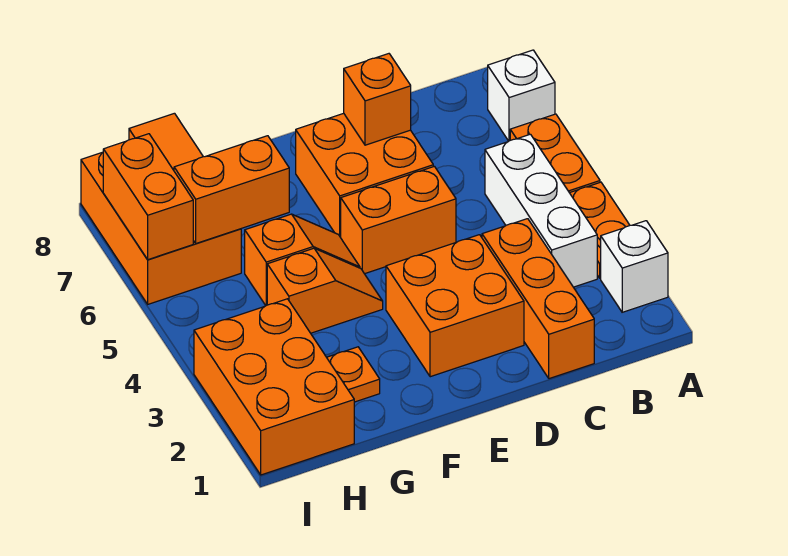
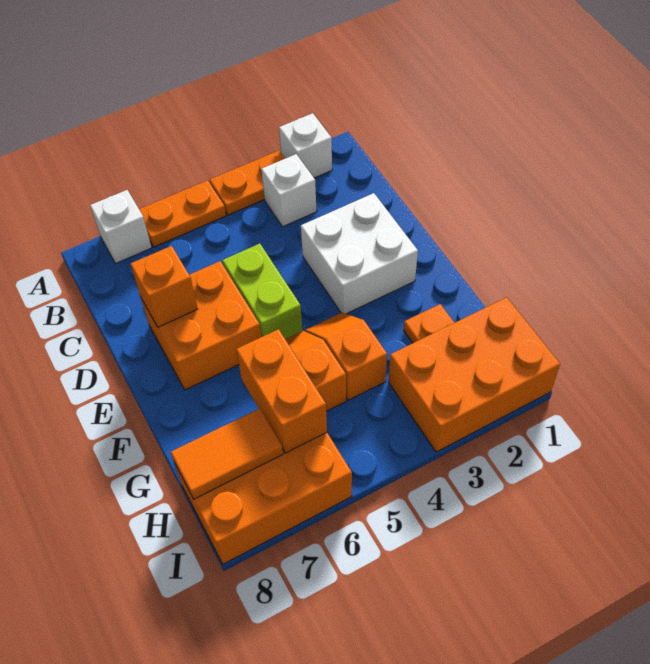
white brick B3:B5 level 1 -> white brick B3 level 1
orange brick C1:C3 level 1 -> none
orange brick D2:E3 level 1 -> white brick D2:E3 level 1
orange brick D5:E5 level 1 -> lime brick D5:E5 level 1
orange brick I6:I7 level 2 -> none

